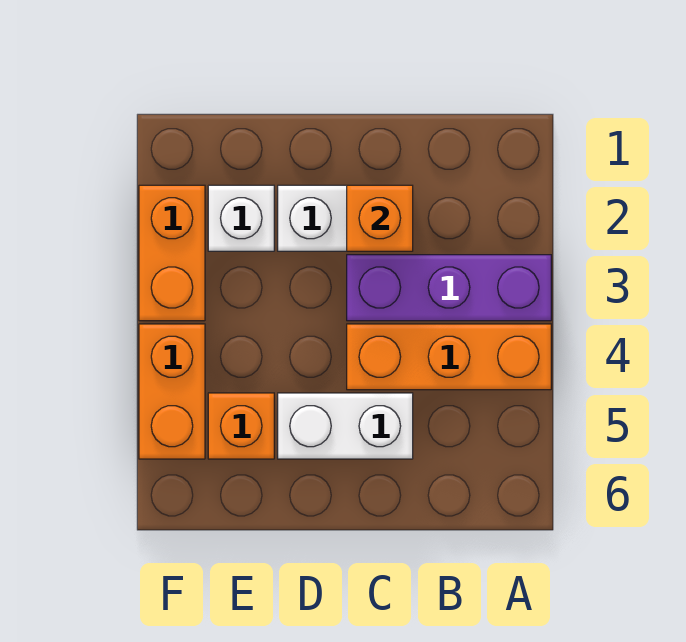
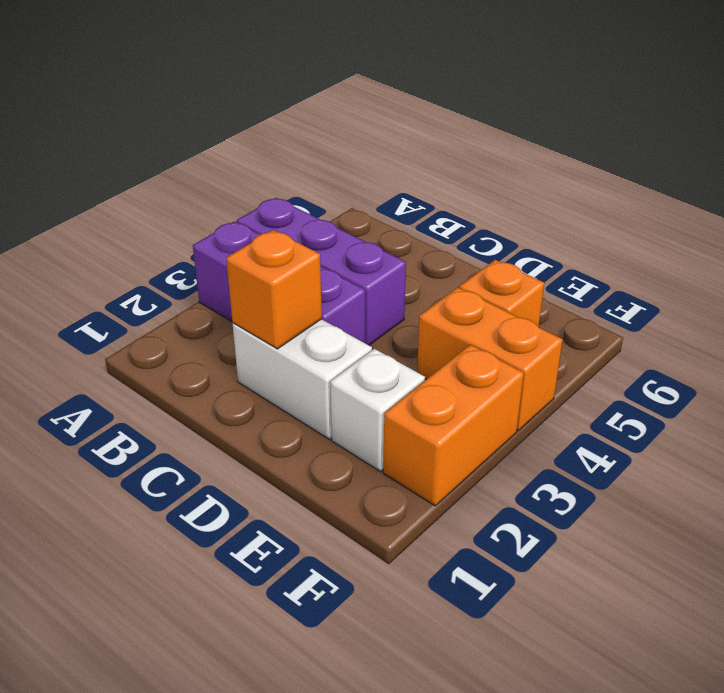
orange brick A4:C4 level 1 -> purple brick A4:C4 level 1
white brick C5:D5 level 1 -> none
orange brick F4:F5 level 1 -> orange brick E4:F4 level 1

